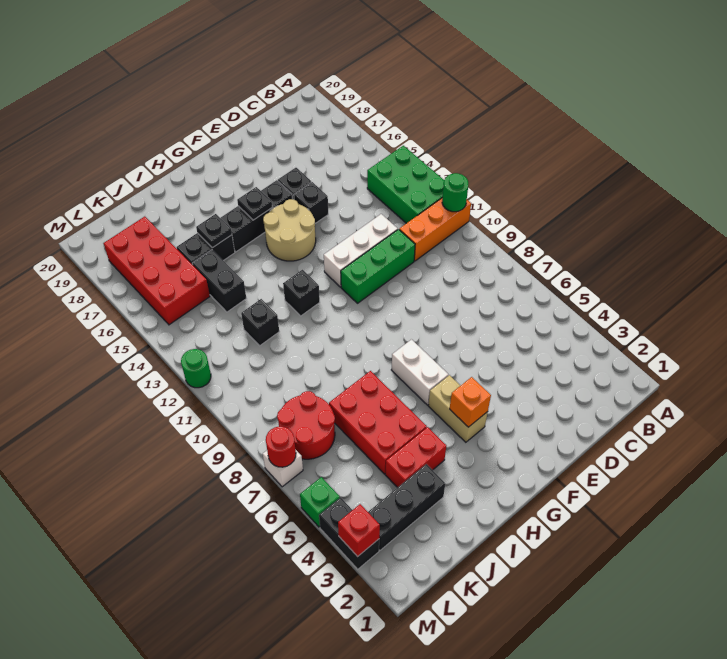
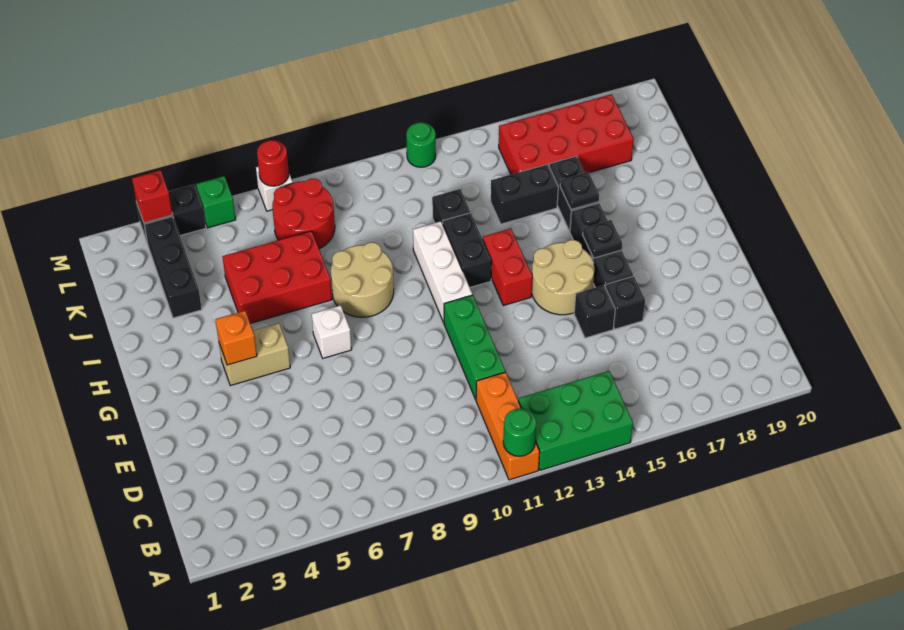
white brick D12:F12 level 1 -> white brick G11:I11 level 1
white brick G6:G7 level 1 -> white brick G7 level 1
none -> tan round brick H8:I9 level 1
black brick H12 level 1 -> black brick H12:I12 level 1
red brick I4:J4 level 1 -> red brick G13:H13 level 1

